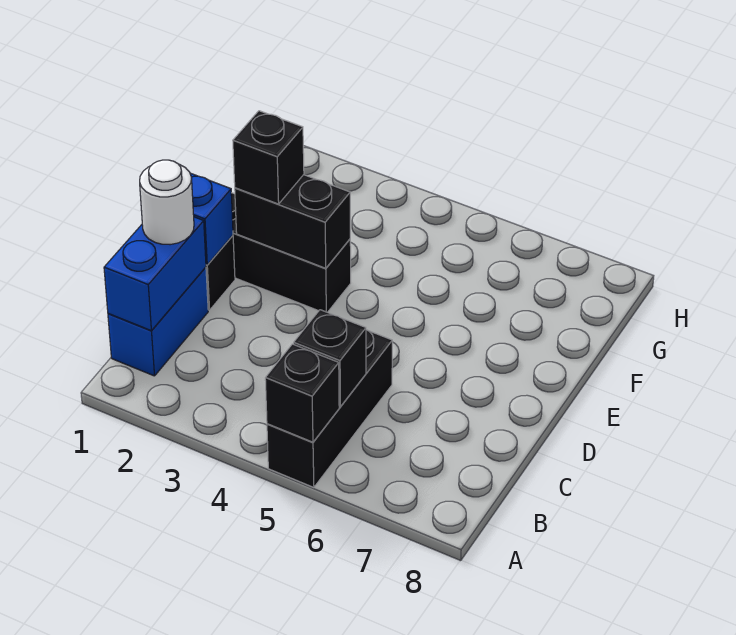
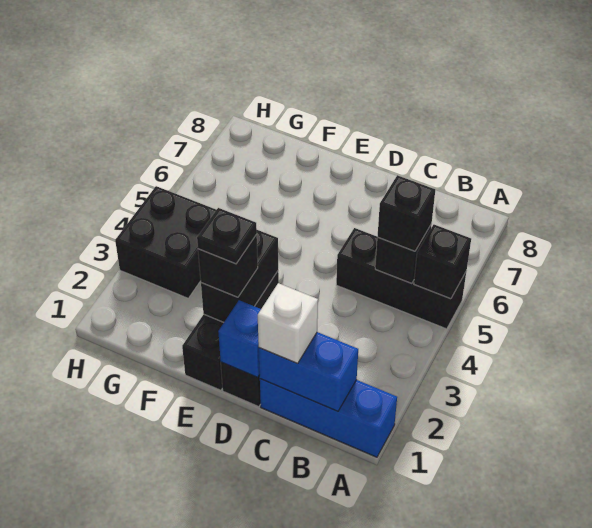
blue brick B1:C1 level 1 -> blue brick A1:C1 level 1
none -> black brick B5 level 3
white round brick C1 level 3 -> white brick C1 level 3
none -> black plate E2 level 4
none -> black brick G3:H4 level 1

